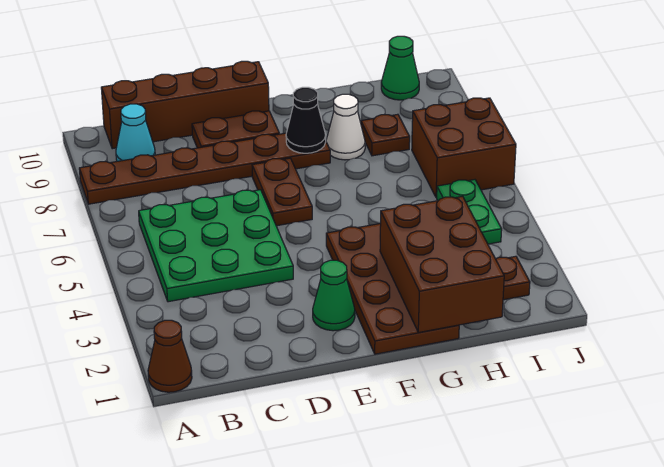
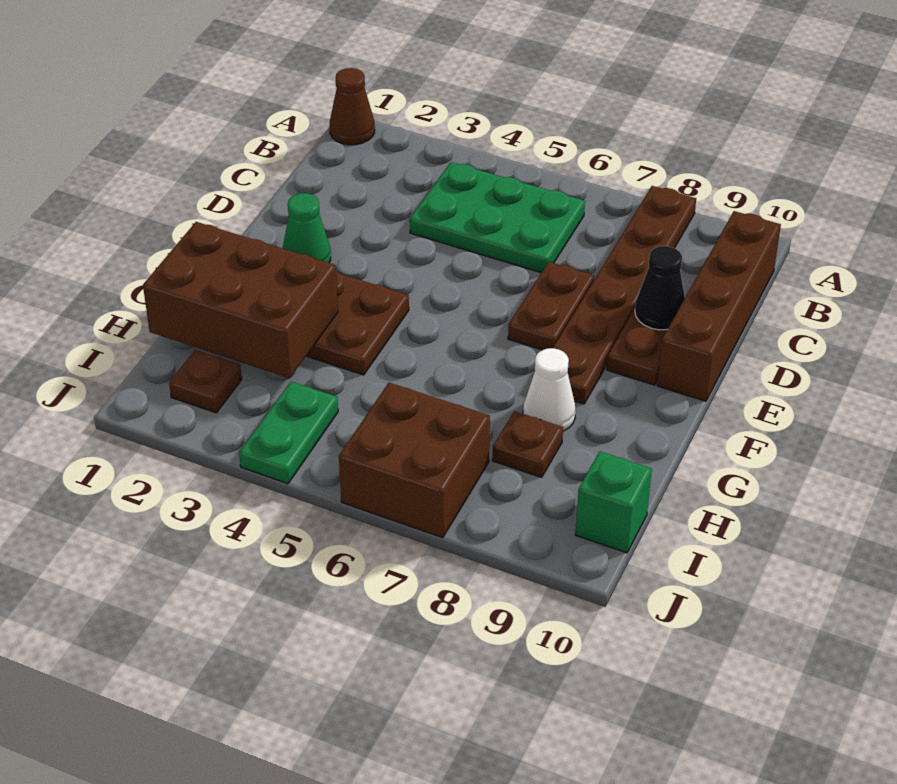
green plate B4:D6 level 1 -> green plate B4:C6 level 1
cyan cone B9 level 1 -> none
brown plate E6:E7 level 1 -> brown plate D7:E7 level 1
black cone F8 level 2 -> black cone D9 level 2
green plate I4:I5 level 1 -> green plate I4:J4 level 1
green cone I10 level 1 -> green brick I10 level 1

